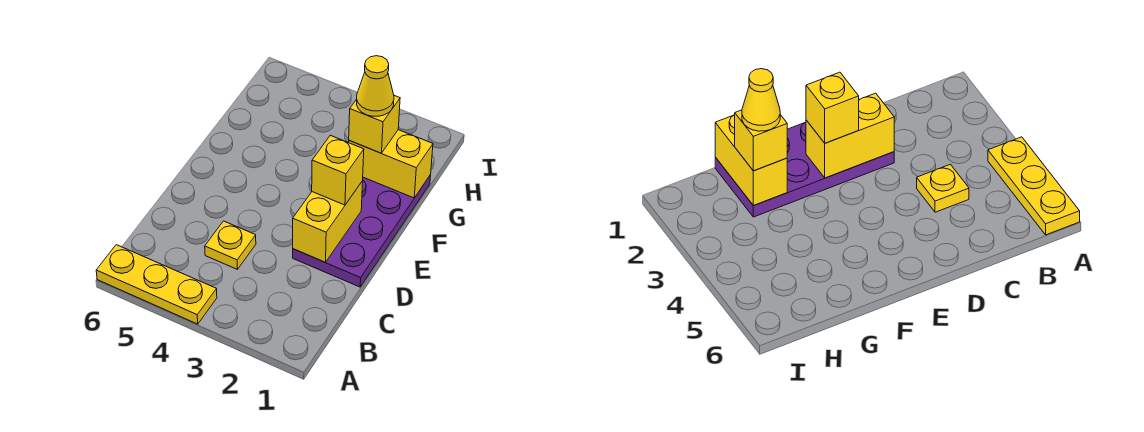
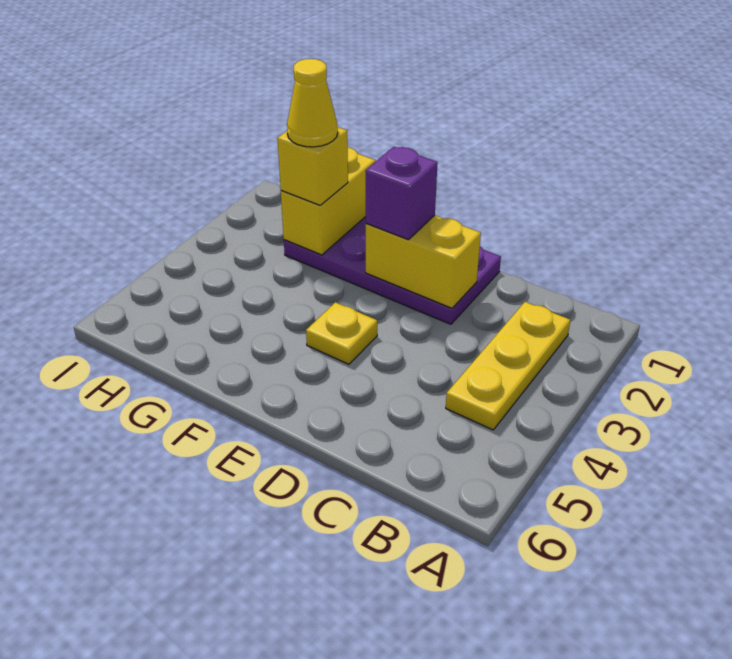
yellow plate A4:A6 level 1 -> yellow plate B2:B4 level 1
yellow plate C4 level 1 -> yellow plate E4 level 1
yellow brick E2 level 3 -> purple brick E2 level 3

